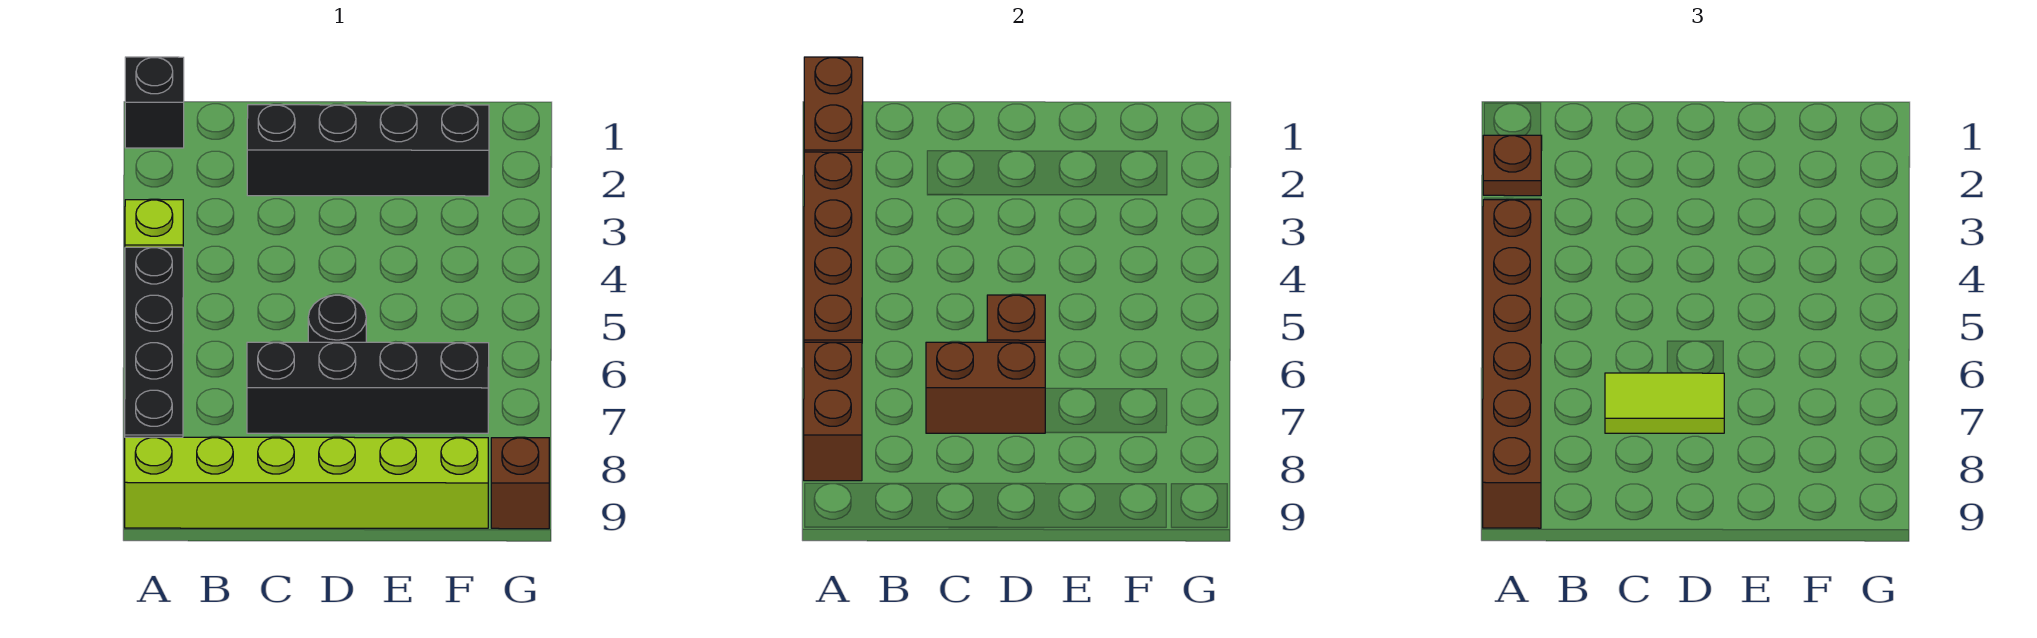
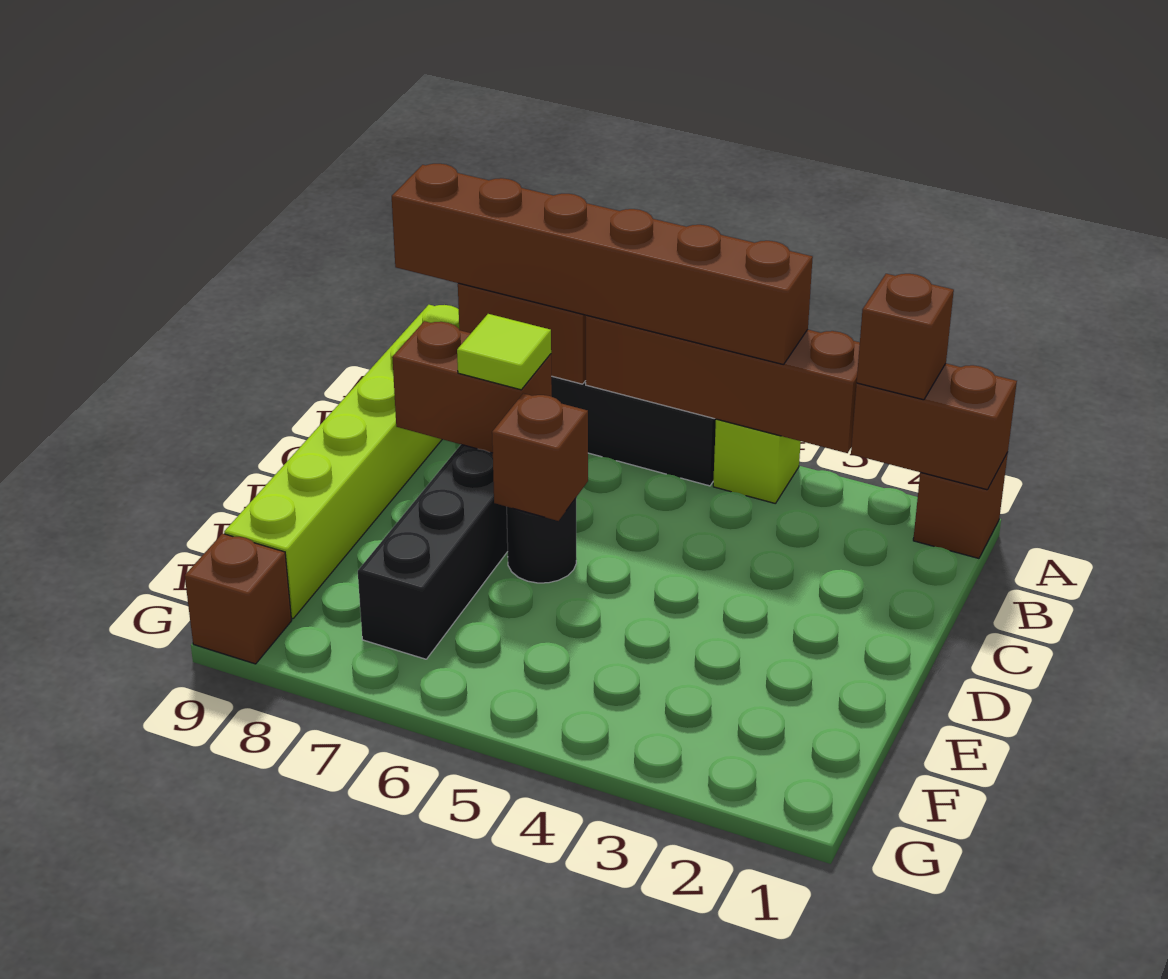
black brick A1 level 1 -> brown brick A1 level 1
brown plate A2 level 3 -> brown brick A2 level 3
black brick C2:F2 level 1 -> none
brown brick C7:D7 level 2 -> brown brick C7:C8 level 2
lime tile C7:D7 level 3 -> lime tile C7 level 3

